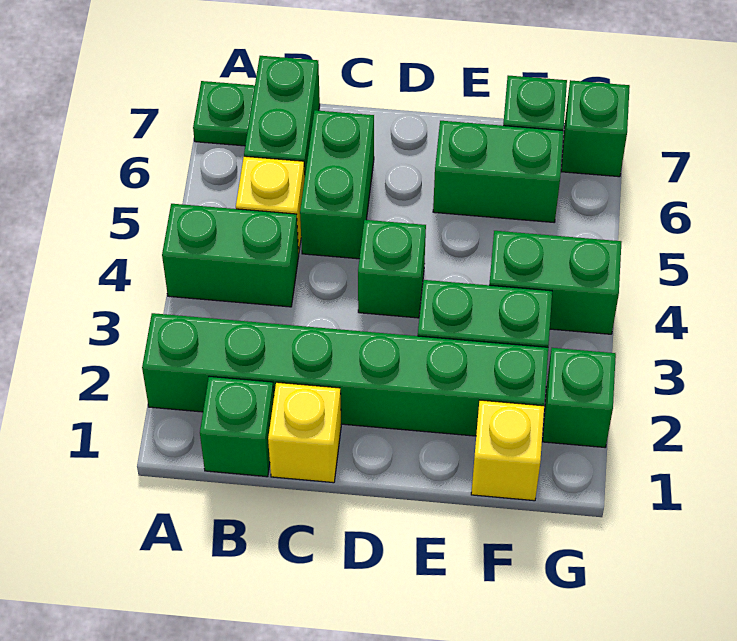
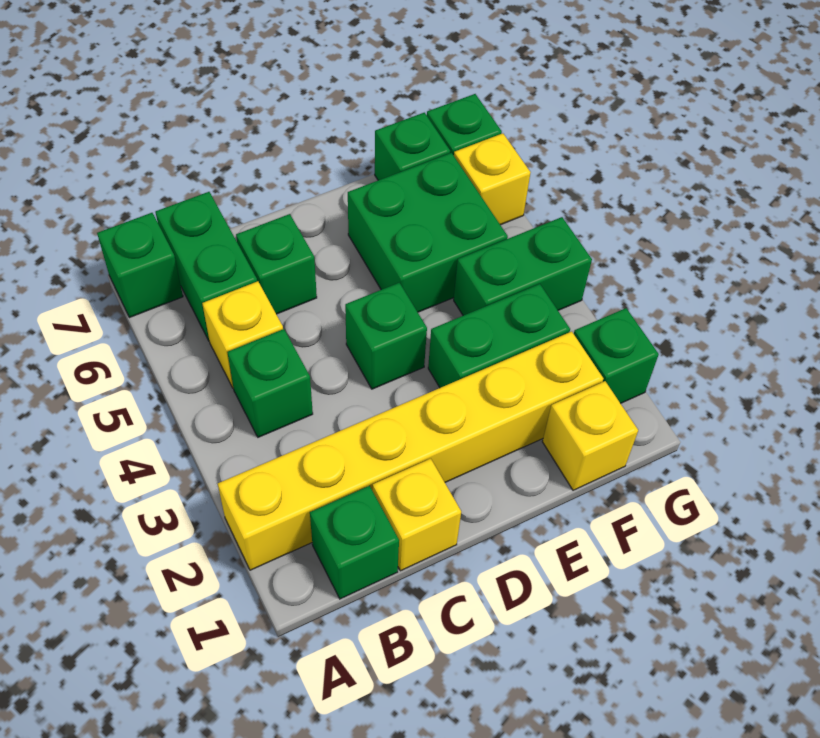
green brick A2:F2 level 1 -> yellow brick A2:F2 level 1
green brick A4:B4 level 1 -> green brick B4 level 1
green plate A7 level 1 -> green brick A7 level 1
green brick C5:C6 level 1 -> green brick C6 level 1
green brick E6:F6 level 1 -> green brick E5:F6 level 1
none -> yellow brick G6 level 1

